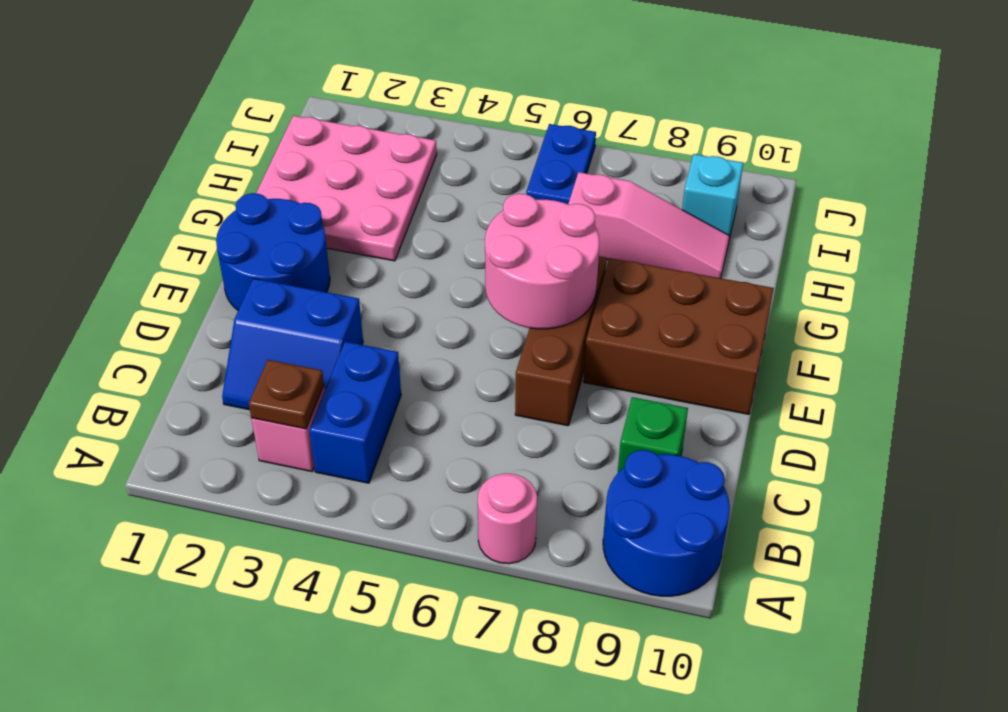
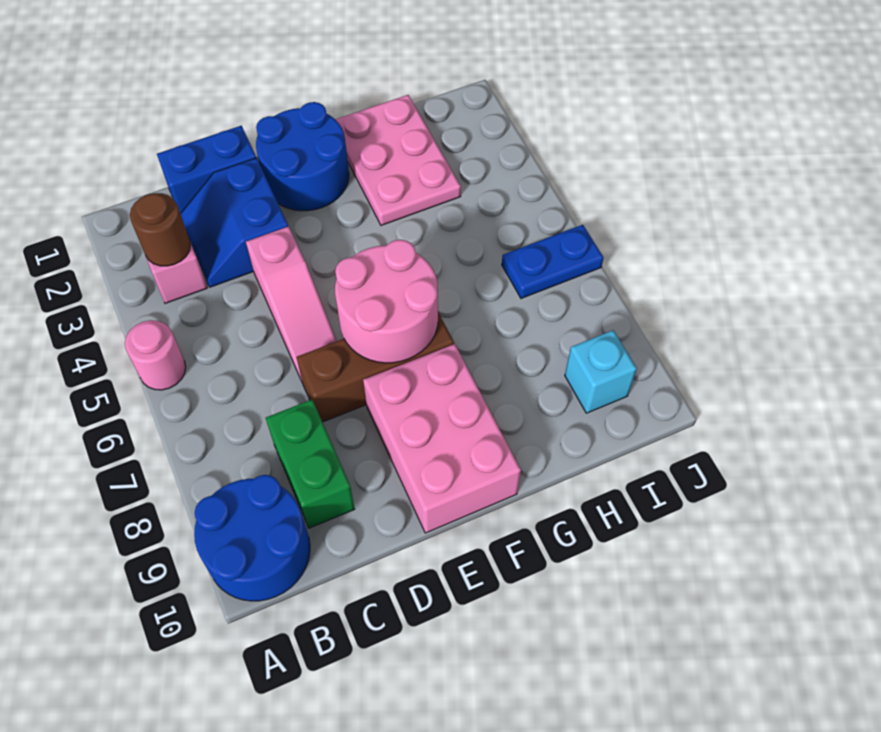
pink round brick A7 level 1 -> pink round brick A5 level 1
brown plate B3 level 2 -> brown round brick B3 level 2
blue brick B4:C4 level 1 -> blue brick C1:D1 level 1
green brick C9 level 1 -> green brick C8:C9 level 1
brown brick E8:F10 level 1 -> pink brick E8:F10 level 1
pink plate G1:I3 level 1 -> pink plate G1:H3 level 1
pink slope H7:H9 level 1 top 7 -> pink slope D4:D6 level 1 top 4

